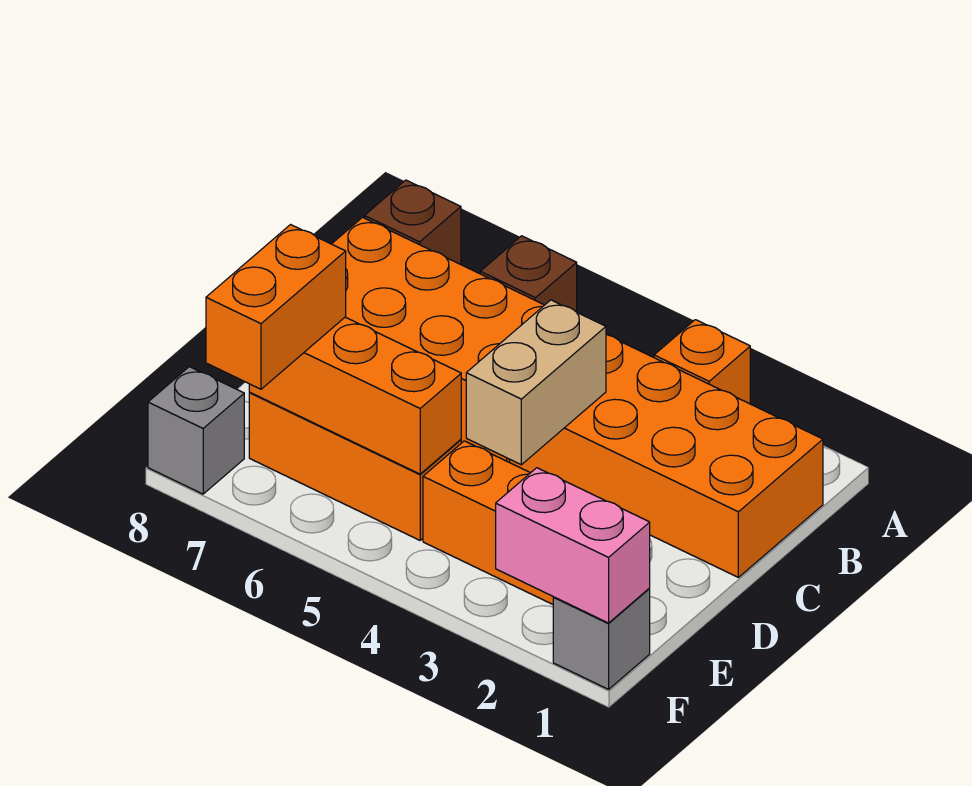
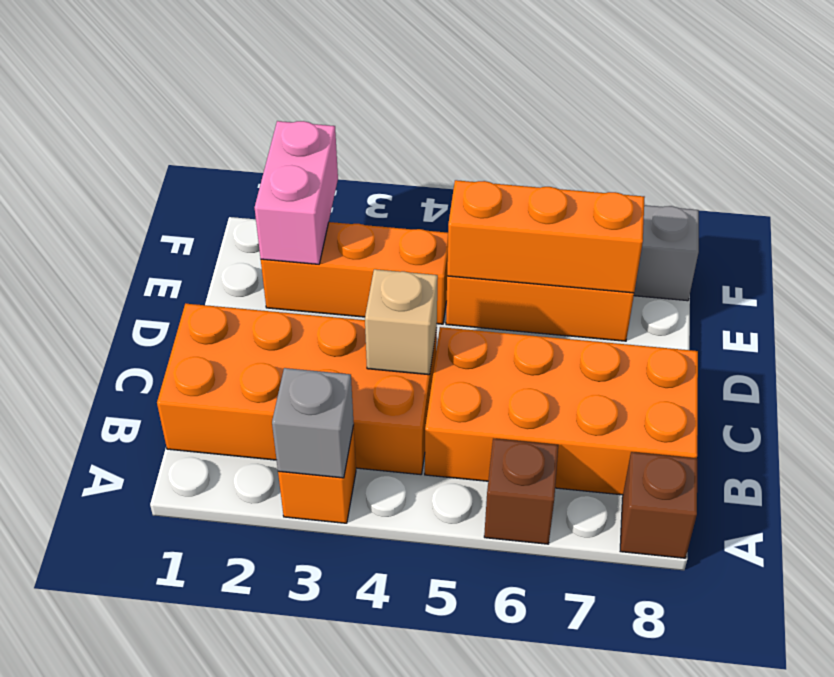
tan brick C4:D4 level 2 -> tan brick C4 level 2
orange brick E7:F7 level 3 -> none
grey brick F1 level 1 -> grey brick A3 level 2
pink brick F1:F2 level 2 -> pink brick E2:F2 level 2

